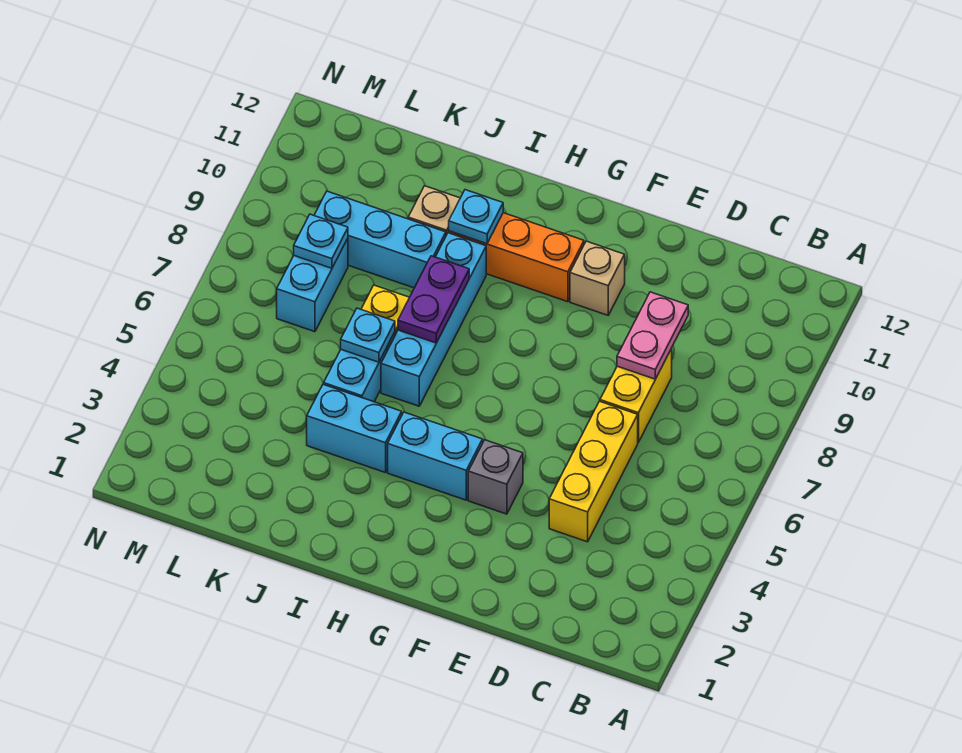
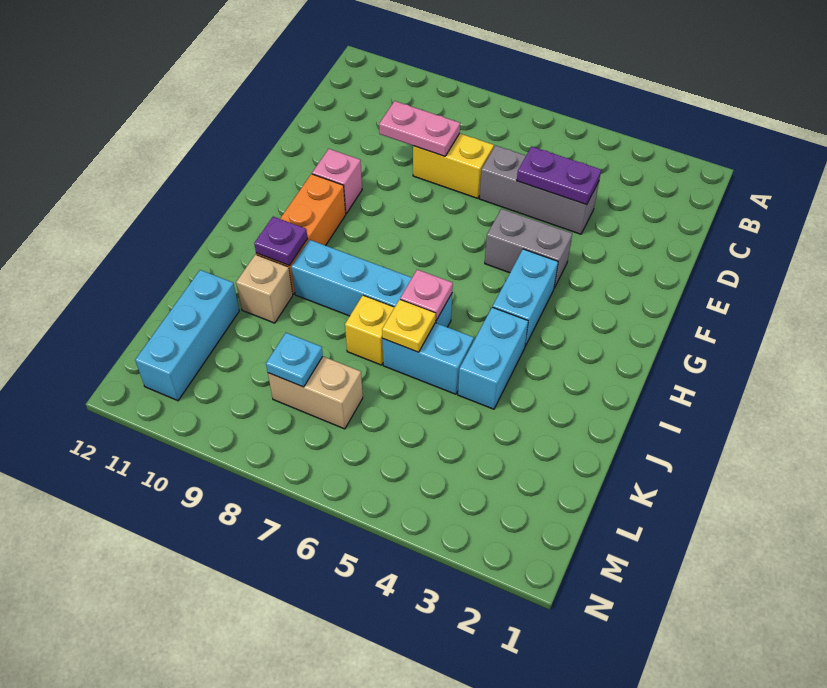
yellow brick D4:D6 level 1 -> grey brick D4:D6 level 1
grey brick F4 level 1 -> grey brick F4:F5 level 1
tan brick F10 level 1 -> pink brick F10 level 1
none -> pink plate I6 level 2
purple plate I7:I8 level 2 -> purple plate D4:D5 level 2
cyan plate I10 level 2 -> purple plate I10 level 2
cyan plate J6 level 2 -> yellow plate J6 level 2
cyan brick J9:L9 level 1 -> cyan brick K11:M11 level 1
cyan brick L7:L8 level 1 -> tan brick L7:L8 level 1

